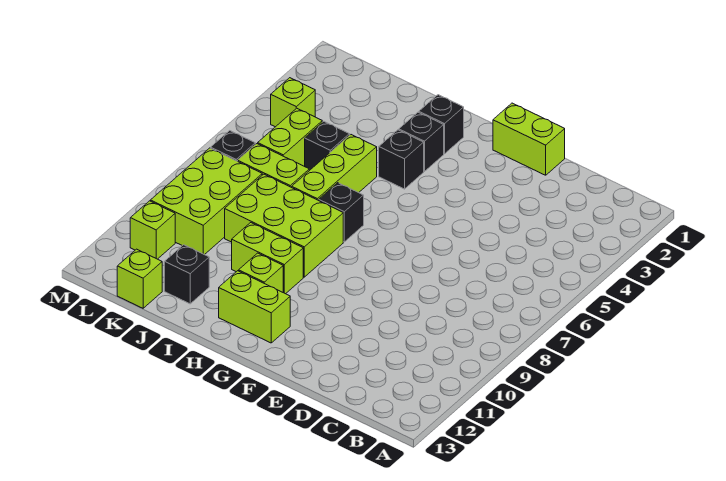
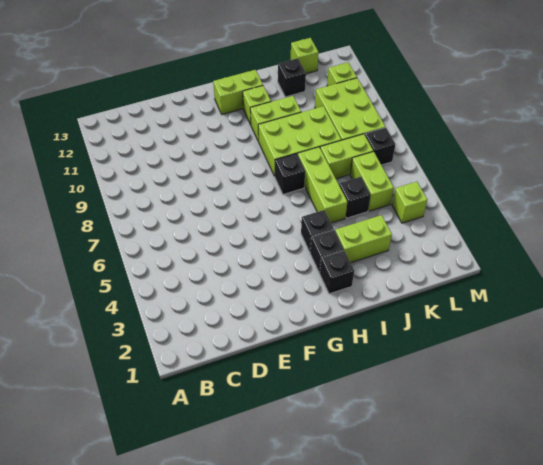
lime brick E1:F1 level 1 -> lime brick I3:J3 level 1

